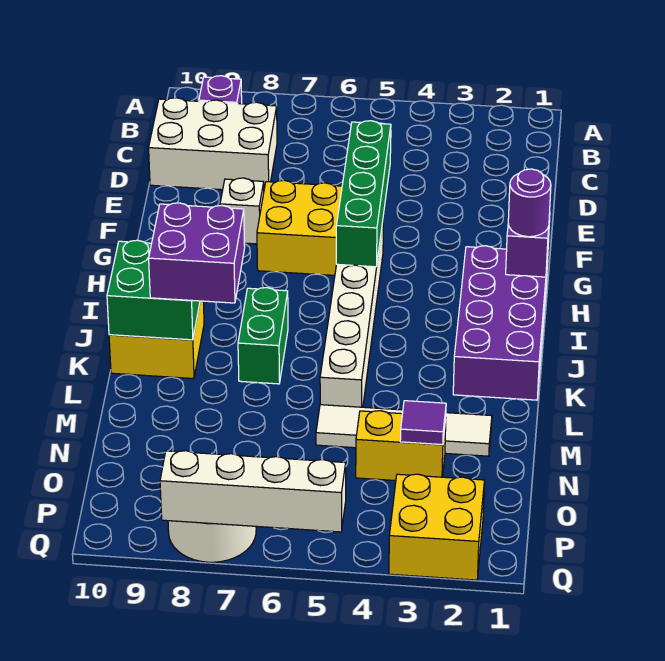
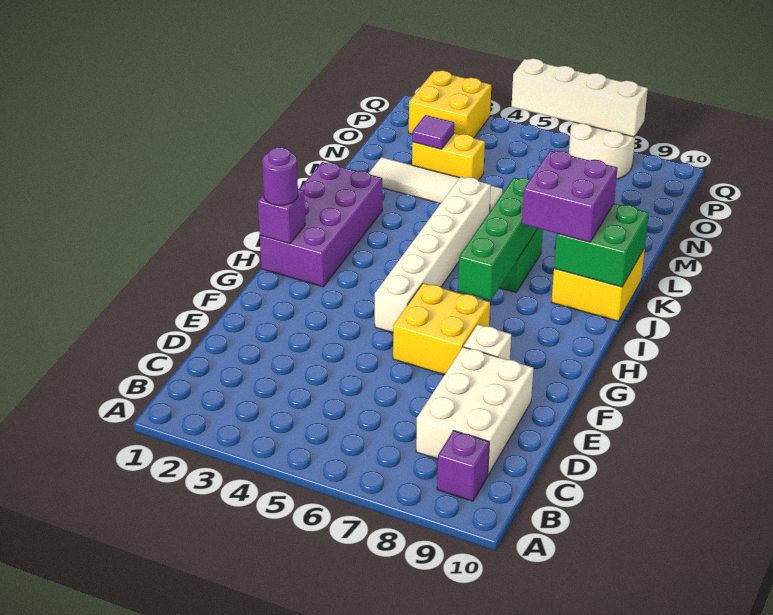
white brick C8:D10 level 1 -> white brick C8:E9 level 1
green brick E5:H5 level 2 -> green brick H7:K7 level 2

